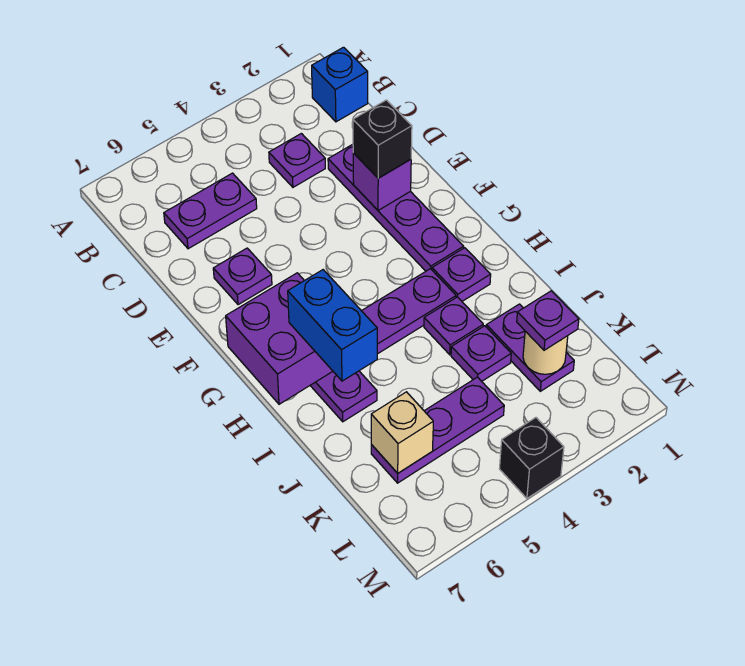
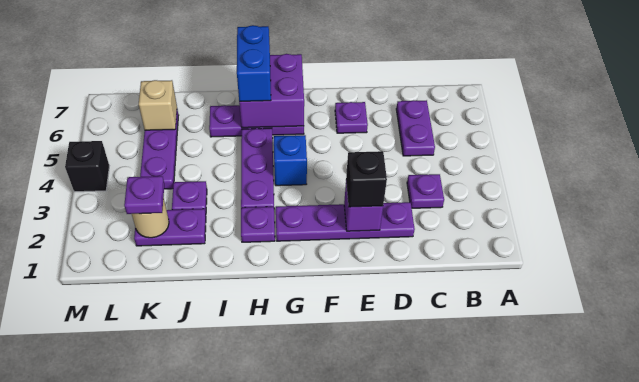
blue brick B1 level 1 -> blue brick G4 level 1
blue brick H6:I6 level 3 -> blue brick H6:H7 level 3
purple plate I3 level 1 -> none

